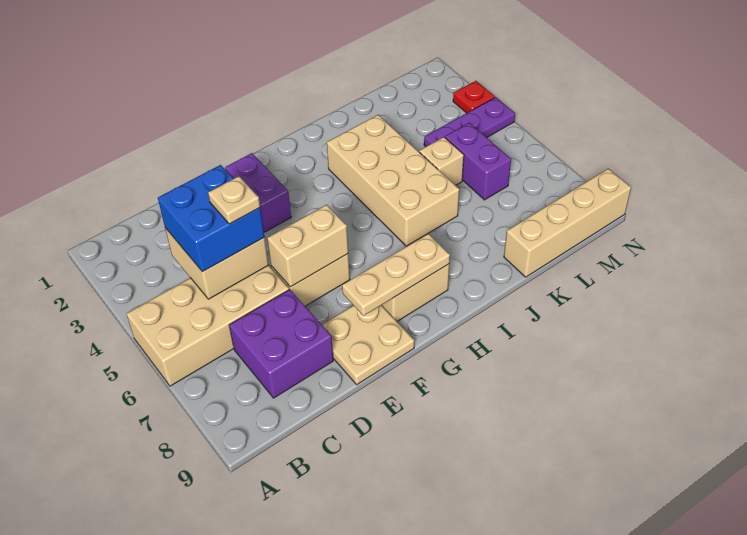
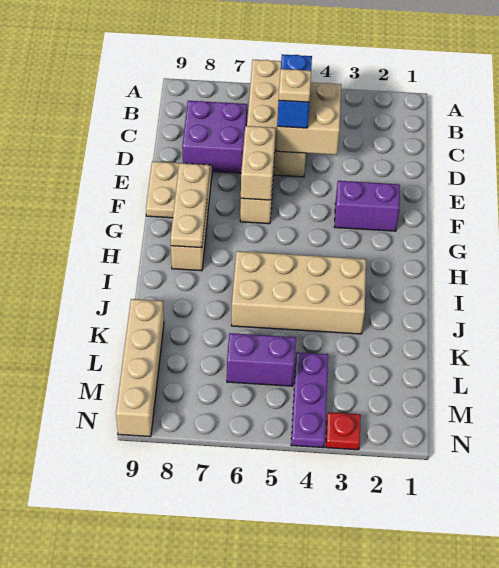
blue brick C4:D5 level 3 -> blue brick C5:D5 level 3
tan brick K5 level 1 -> none

